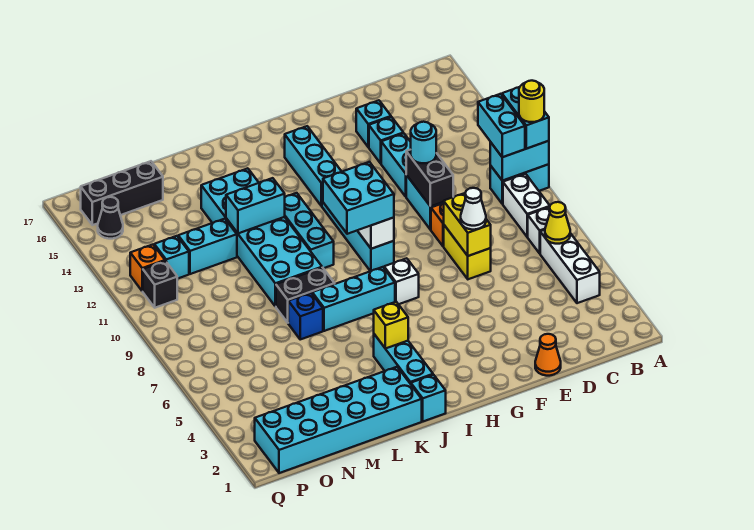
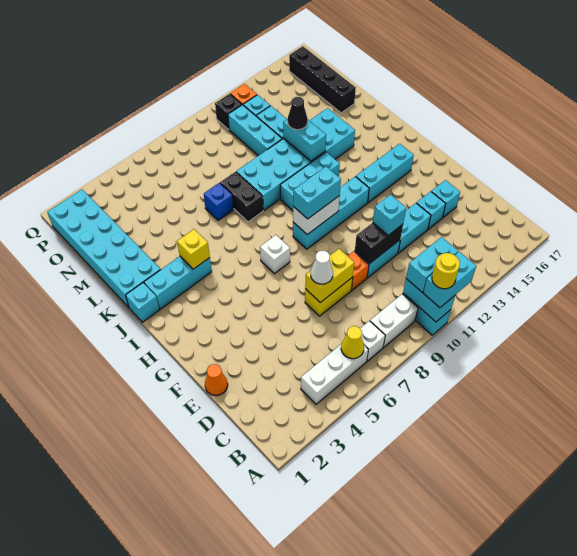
cyan round brick E11 level 3 -> cyan brick E11 level 3
cyan brick H9:I10 level 3 -> cyan brick H9:H10 level 3
cyan brick I7:K7 level 1 -> cyan brick M11:O11 level 1
black brick N16:P16 level 1 -> black brick M16:P16 level 1
black cone P15 level 1 -> black cone L12 level 3

